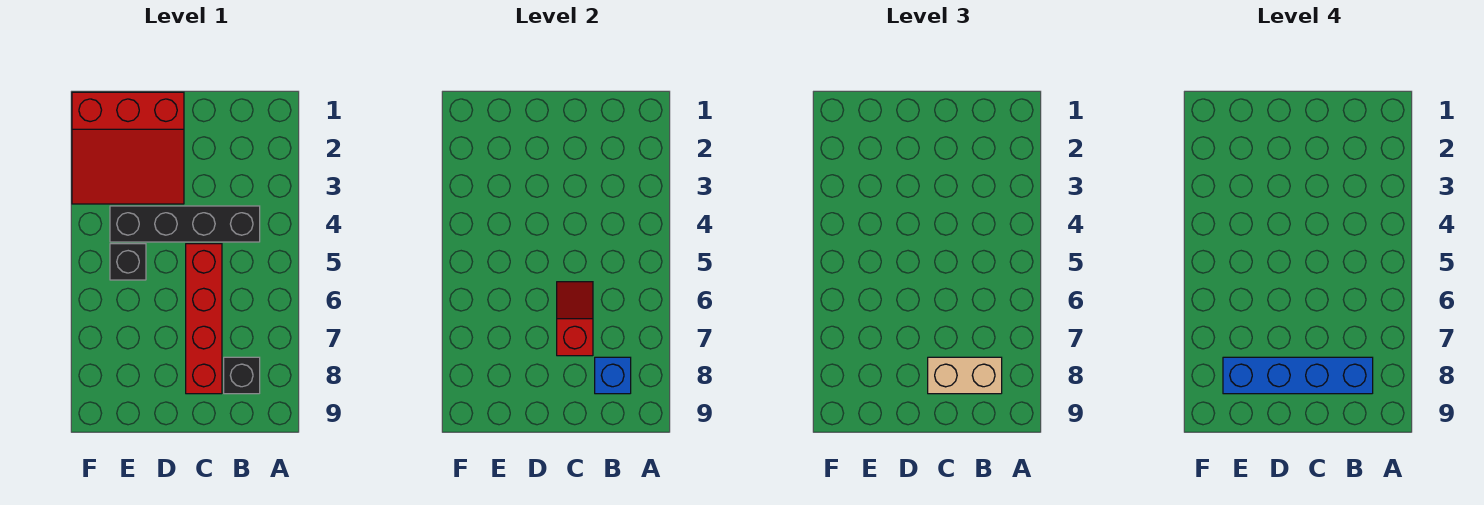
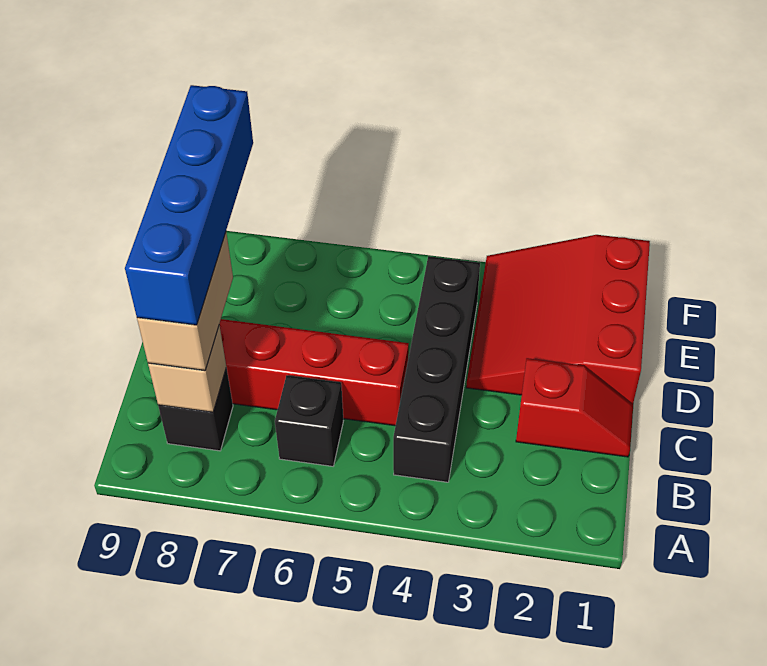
blue brick B8 level 2 -> tan brick B8 level 2
red slope C6:C7 level 2 top 7 -> red slope C1:C2 level 1 top 2
black brick E5 level 1 -> black brick B6 level 1

